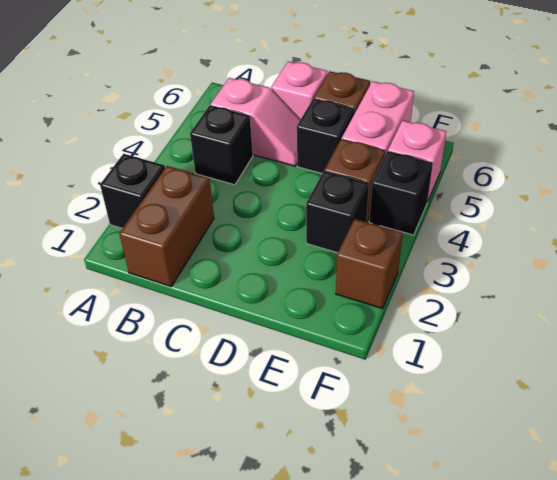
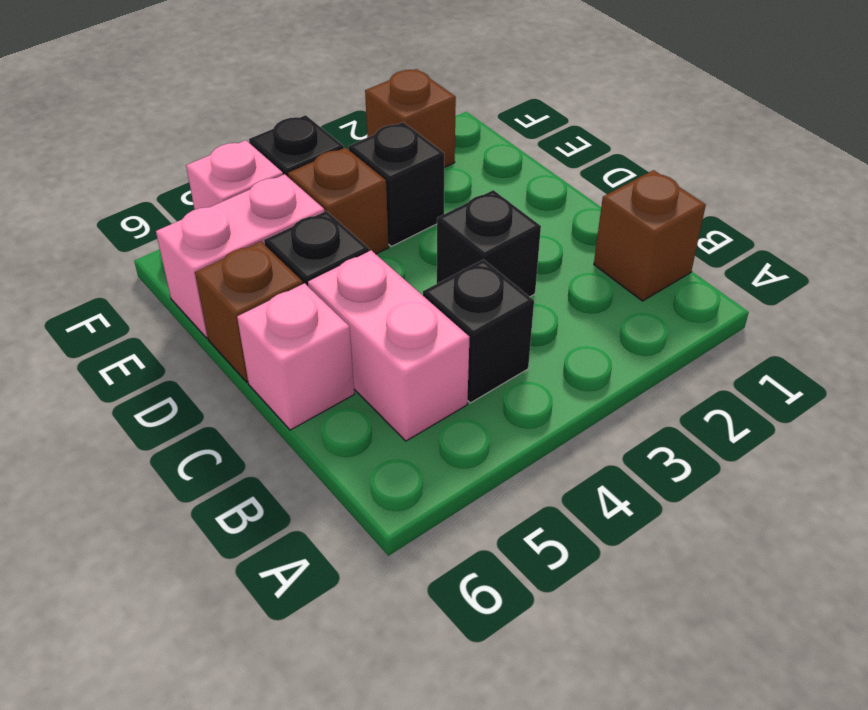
black brick A2 level 1 -> black brick C3 level 1
brown brick B1:B2 level 1 -> brown brick B1 level 1
pink slope B5:C5 level 1 top B -> pink brick B5:C5 level 1

